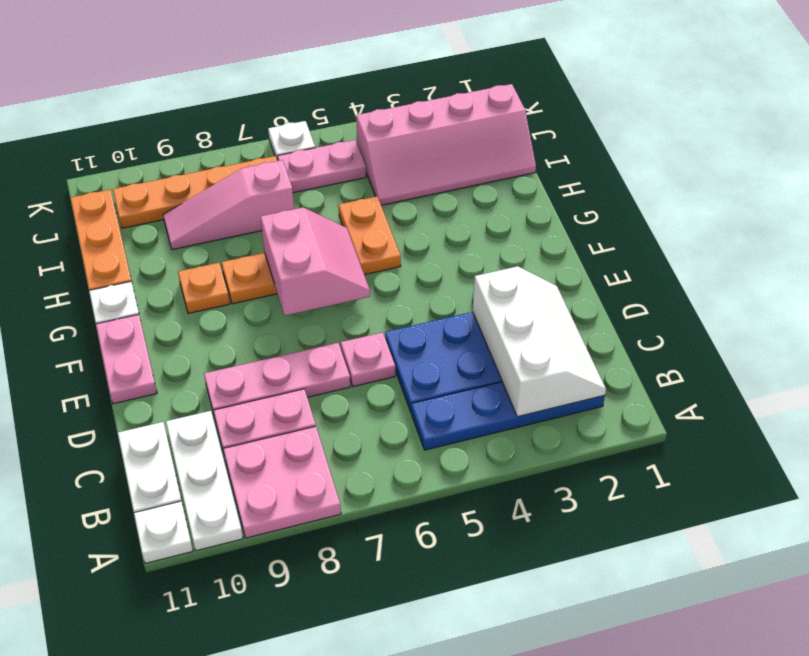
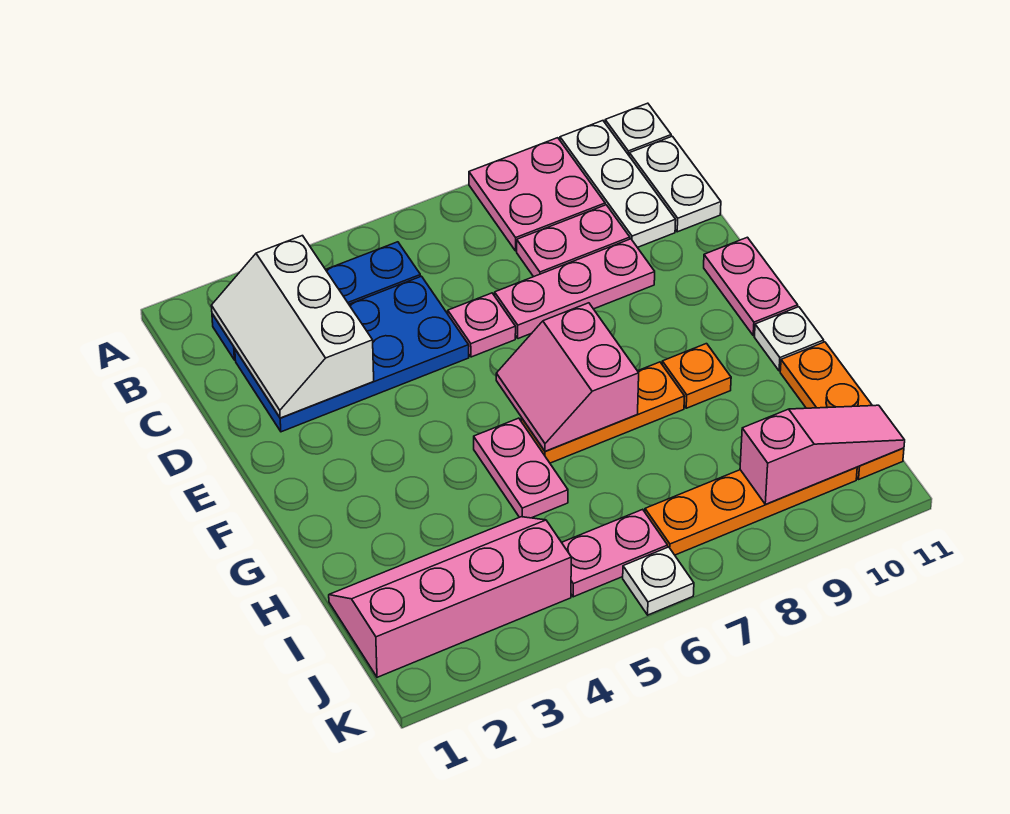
orange plate G5:H5 level 1 -> pink plate G5:H5 level 1
pink slope I7:I9 level 1 top 7 -> pink slope J9:J11 level 2 top 9

